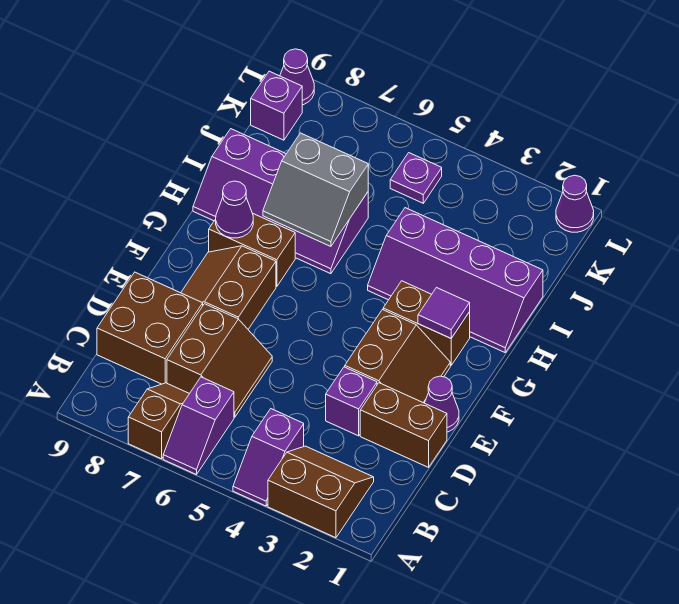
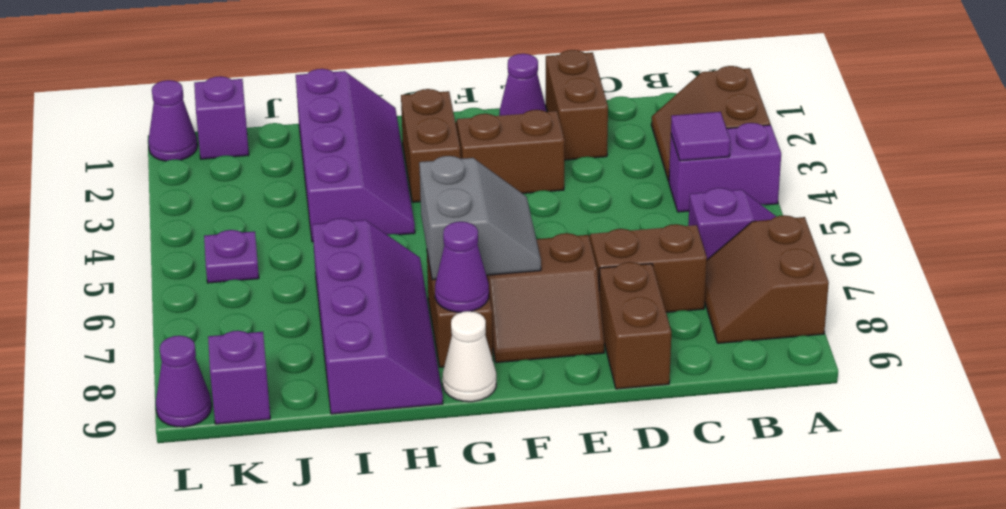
purple slope A4:B4 level 1 top B -> purple brick A4:B4 level 1
brown slope A7:B7 level 1 top A -> brown slope A7:B8 level 1 top A
brown brick C8:D9 level 1 -> brown brick D8:D9 level 1
purple brick D3 level 1 -> purple brick K1 level 1
purple tile G2 level 2 -> purple tile B4 level 2
none -> white cone G9 level 1
grey slope H6:I7 level 2 top I -> grey slope F6:G7 level 2 top G

